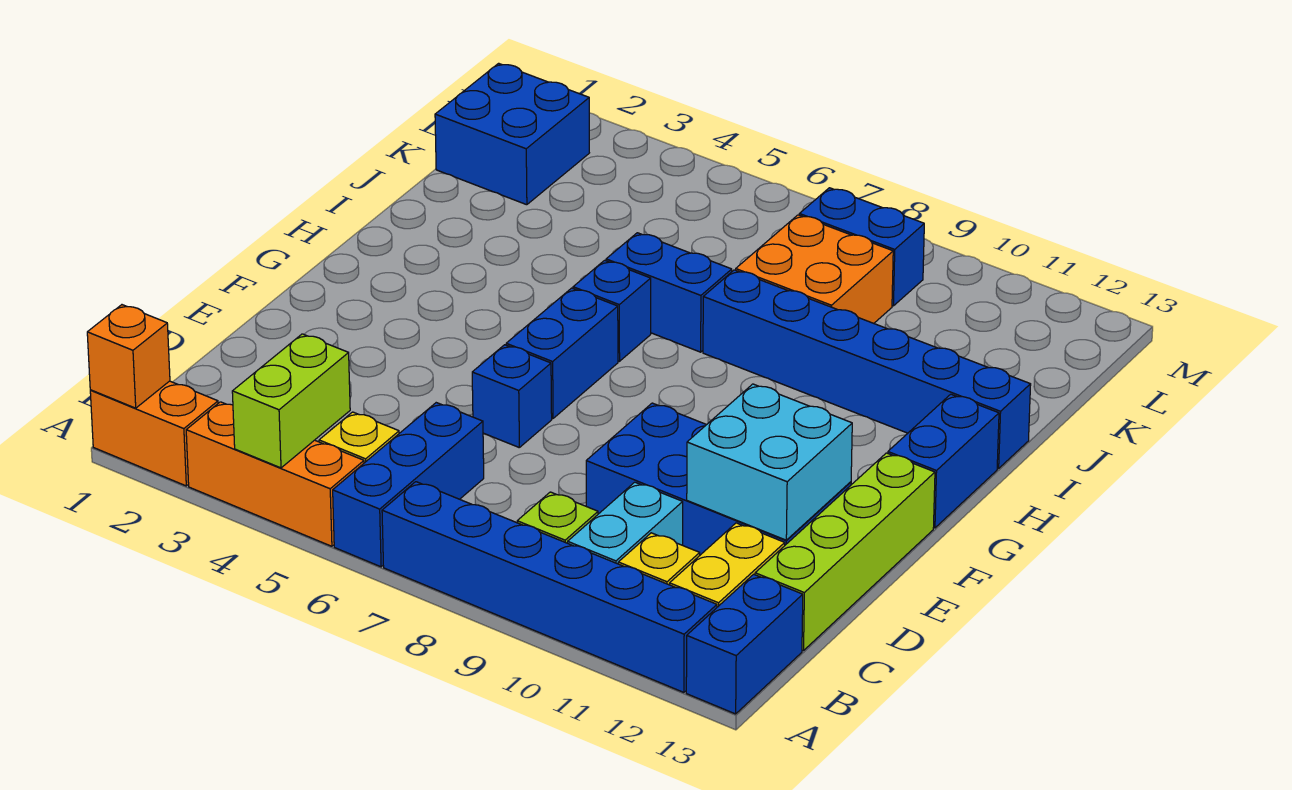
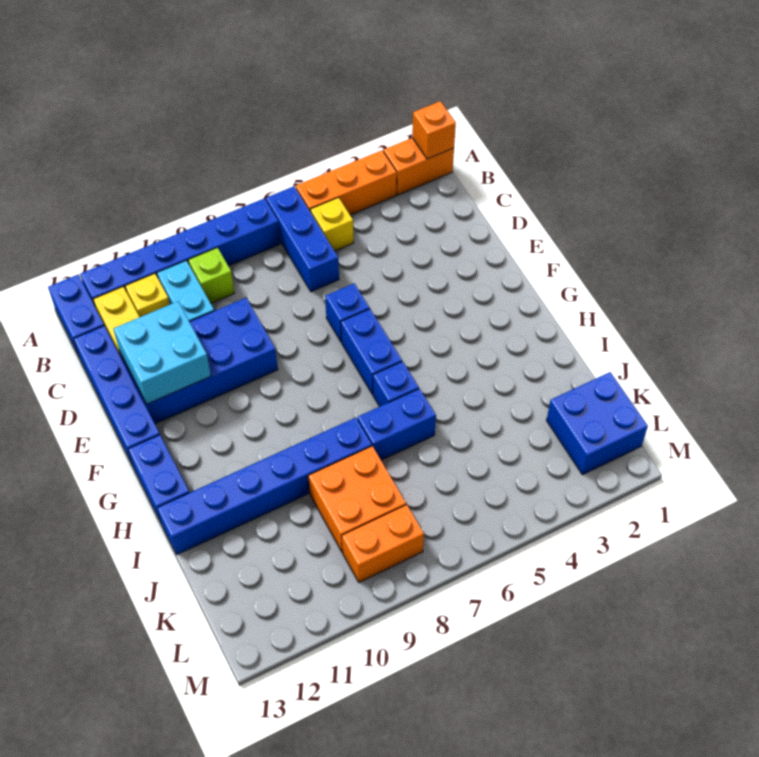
lime brick A4:B4 level 2 -> none
lime brick C13:F13 level 1 -> blue brick C13:F13 level 1
blue brick L8:L9 level 1 -> orange brick L8:L9 level 1

